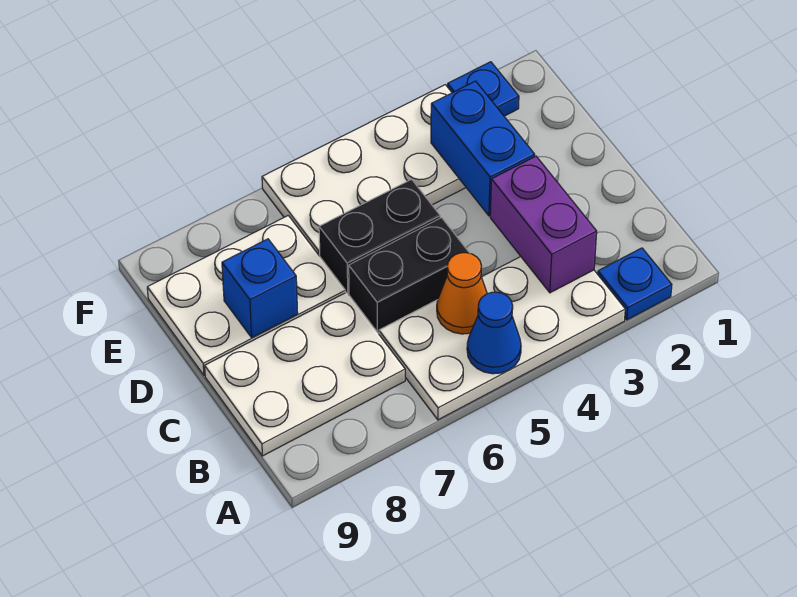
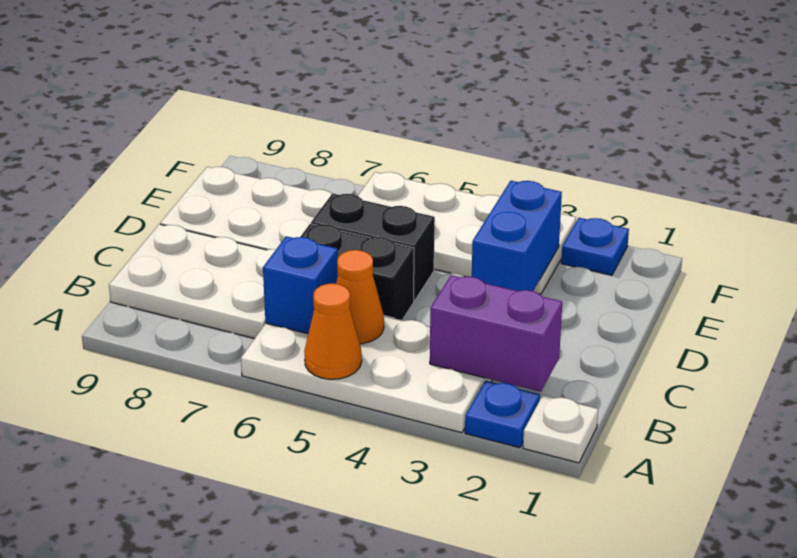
none -> white plate A1 level 1
blue cone A5 level 2 -> orange cone A5 level 2
purple brick B3:C3 level 2 -> purple brick B2:B3 level 2
blue brick D8 level 2 -> blue brick B6 level 2

